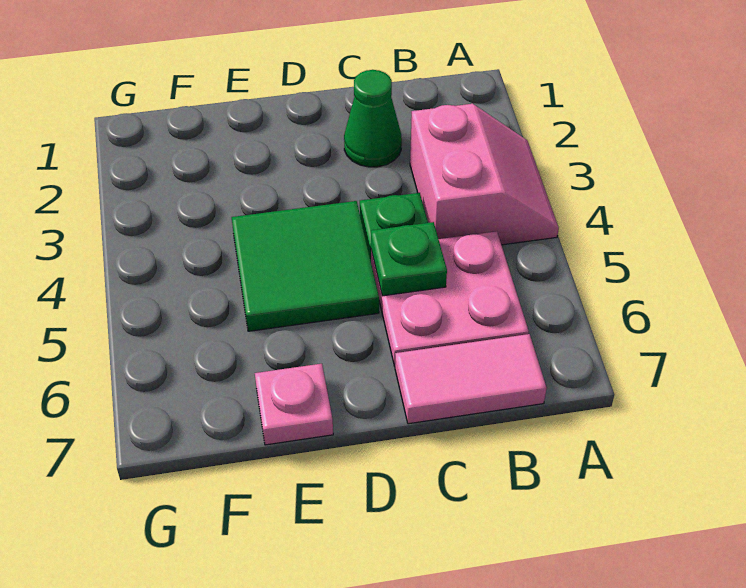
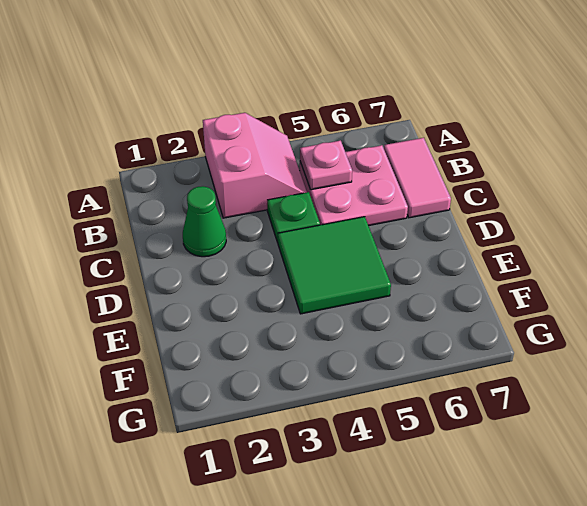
pink slope A3:B4 level 1 top B -> pink slope A3:B4 level 1 top 3
green plate C5 level 2 -> none
pink plate E7 level 1 -> pink plate B5 level 2

